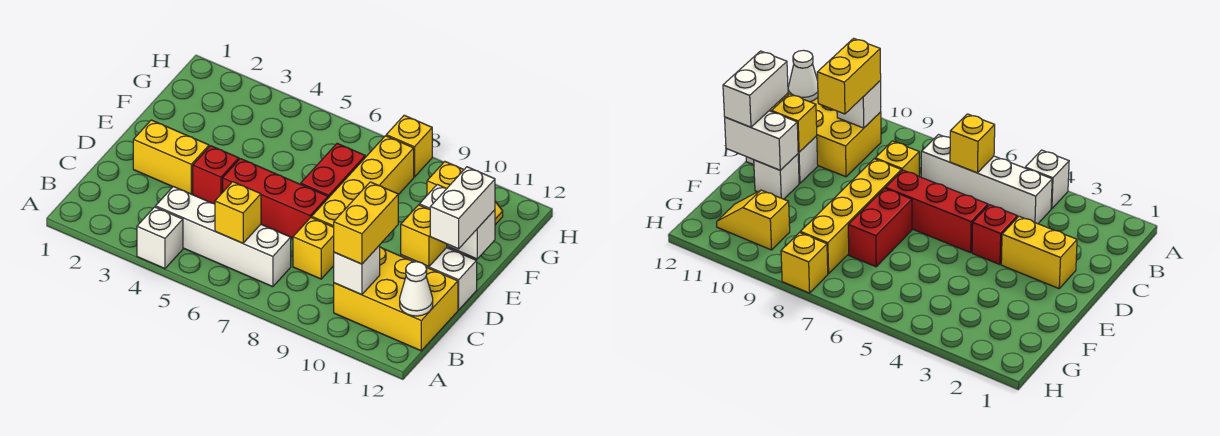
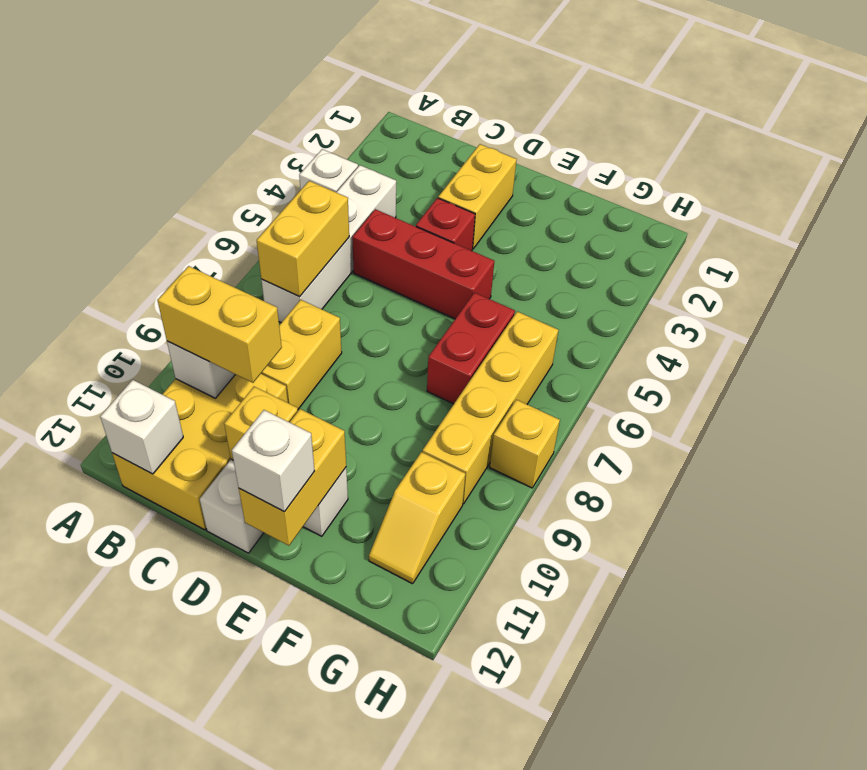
yellow brick B6 level 2 -> yellow brick B6:B7 level 2
white cone B12 level 2 -> white brick B12 level 2
yellow brick C8 level 1 -> yellow brick C8:C9 level 1
red brick D5:D7 level 1 -> red brick C5:E5 level 1
yellow brick D8:G8 level 1 -> yellow brick G6:G9 level 1
white brick D12:E12 level 3 -> white brick E12 level 3
red brick E7:F7 level 1 -> red brick F6:F7 level 1
white brick E11:E12 level 2 -> yellow brick E11:E12 level 2

